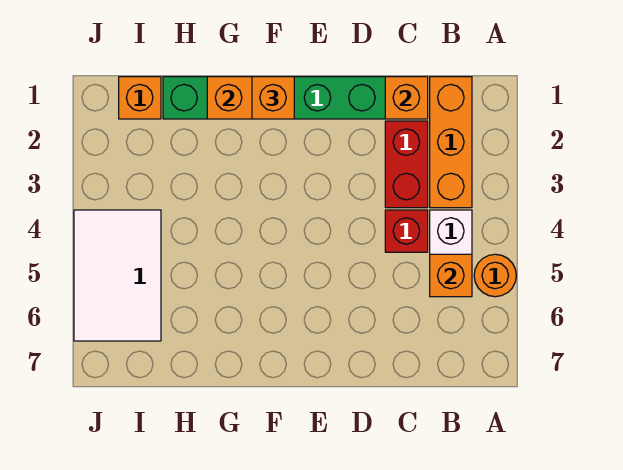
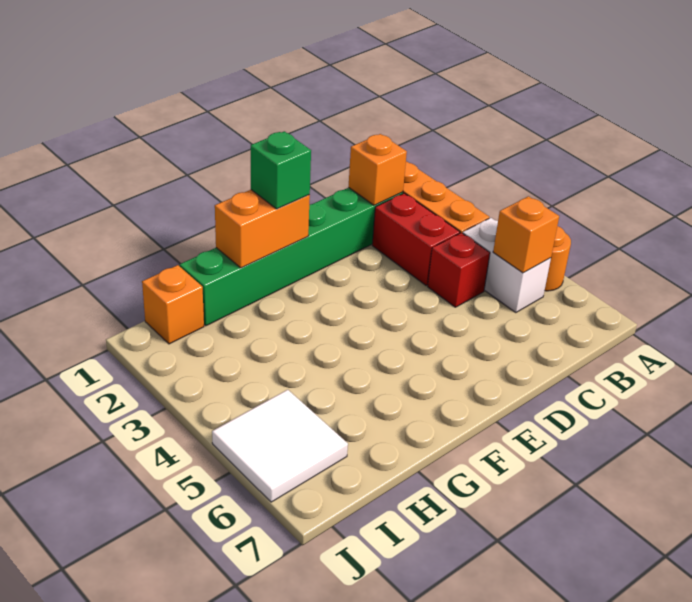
orange brick F1 level 3 -> green brick F1 level 3
white tile I4:J6 level 1 -> white tile I5:J6 level 1

